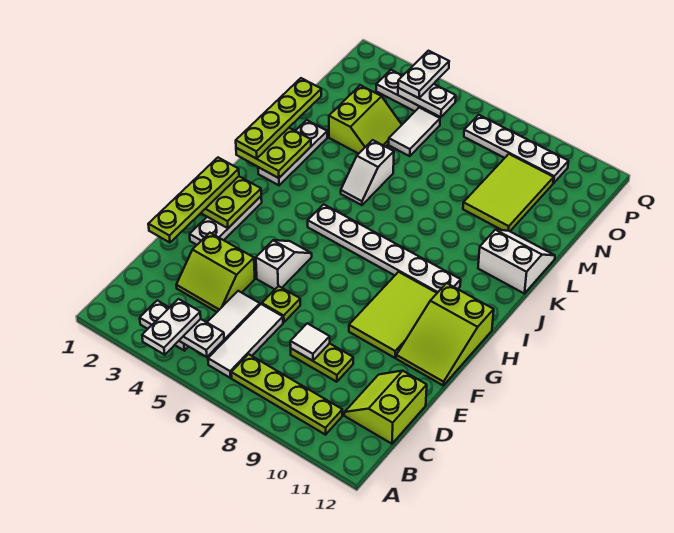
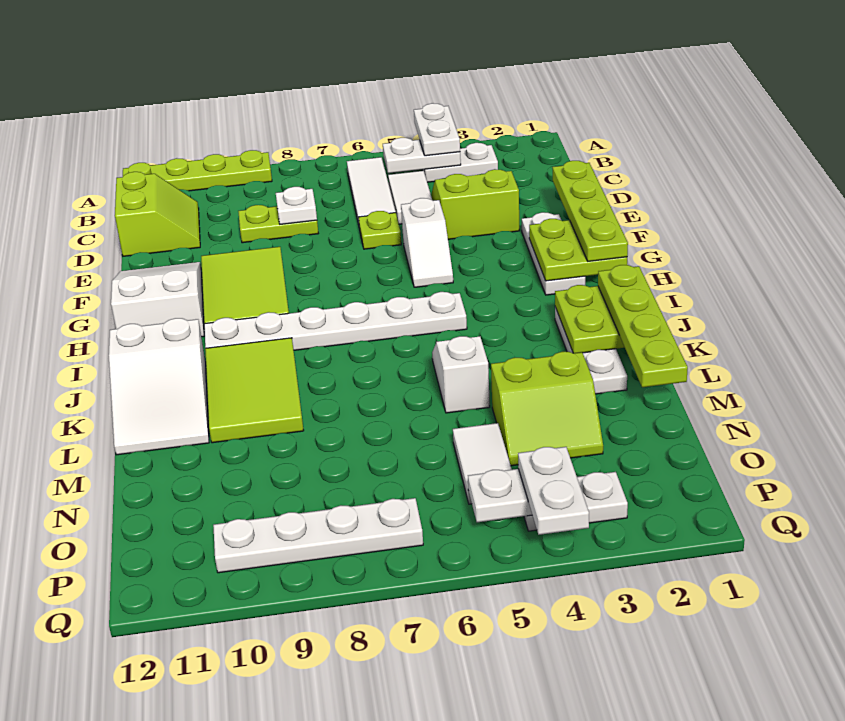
lime plate B7:B10 level 1 -> lime plate A9:A12 level 1
white tile D8 level 2 -> white plate D8 level 2
lime slope F11:H12 level 1 top H -> white slope F11:H12 level 1 top H
white slope K11:L12 level 1 top K -> white slope J11:L12 level 1 top J
lime slope M3:N4 level 1 top 3 -> lime slope M3:N4 level 1 top M
lime tile M9:O10 level 1 -> lime tile J9:L10 level 1

